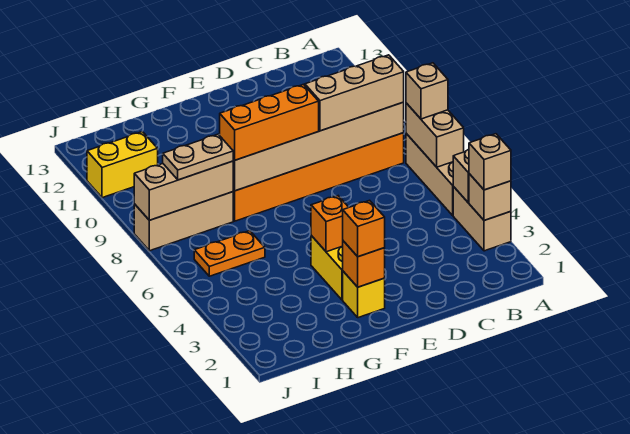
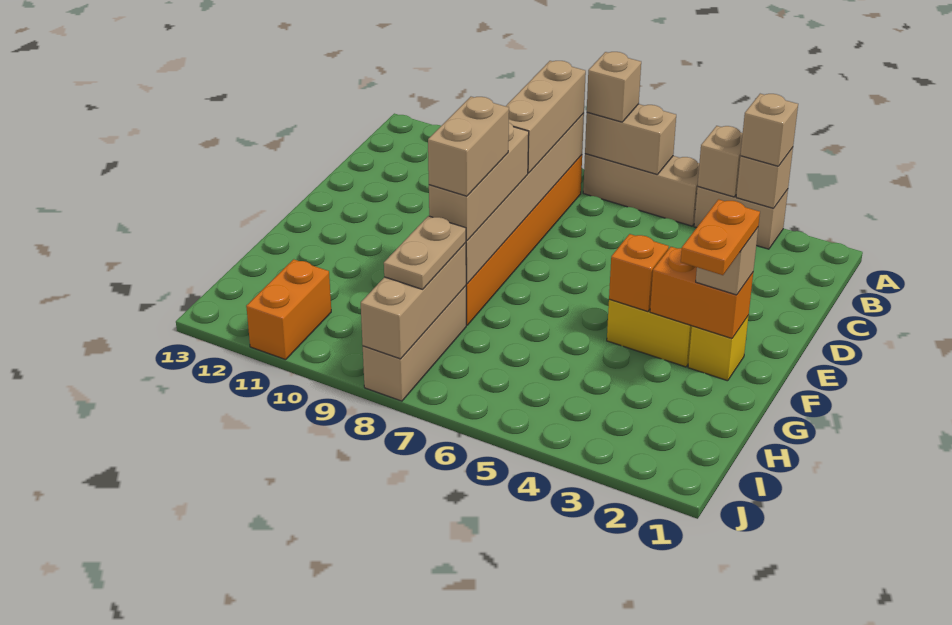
orange brick E8:G8 level 3 -> tan brick E8:G8 level 3
orange brick F2 level 2 -> orange brick F2:F3 level 2
orange brick F2 level 3 -> tan brick F2 level 3
none -> tan brick F8:G8 level 4
orange plate H6:I6 level 1 -> orange plate F2:G2 level 4
yellow brick I11:J11 level 1 -> orange brick I11:J11 level 1

